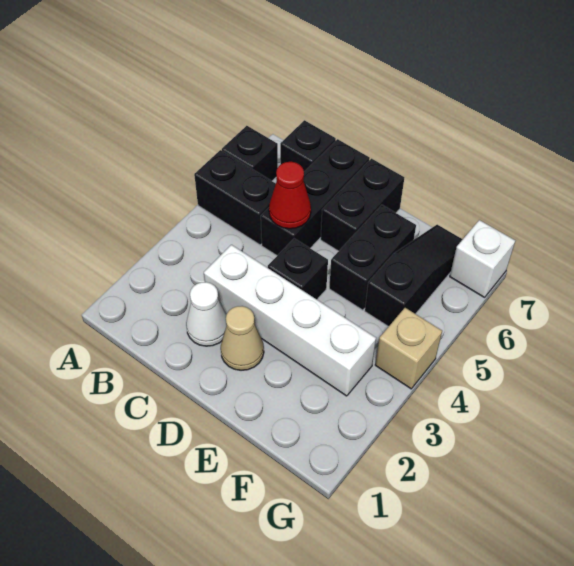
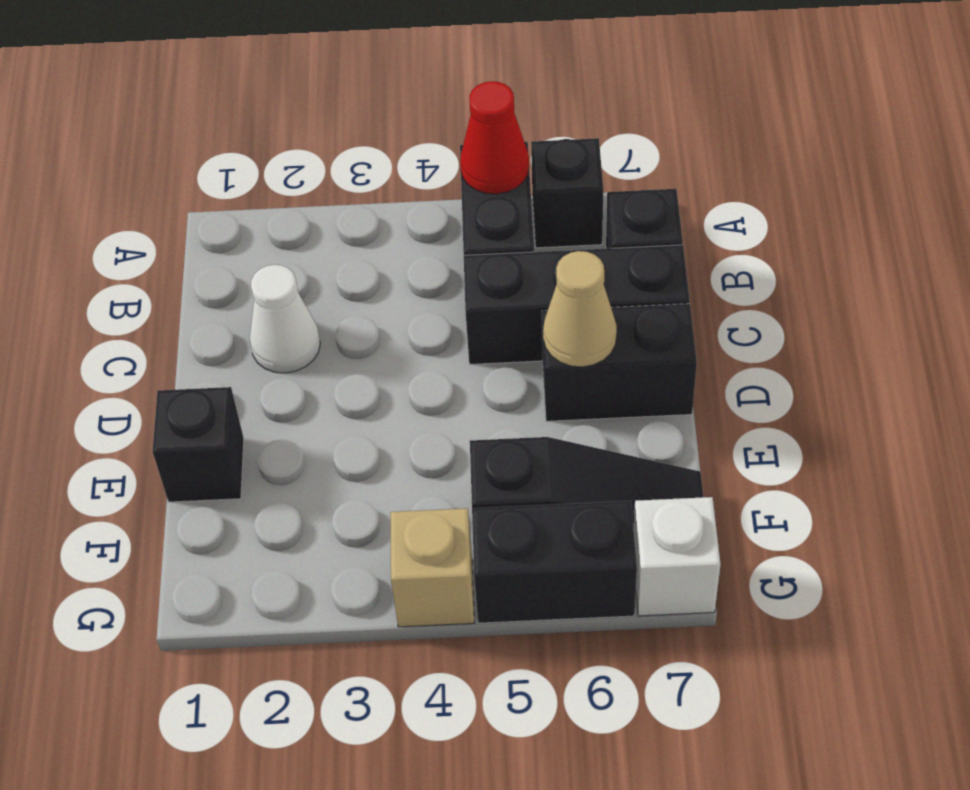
white brick C3:F3 level 1 -> none
red cone C5 level 2 -> red cone A5 level 2
tan cone D2 level 1 -> tan cone D6 level 2
black brick D4 level 1 -> black brick E1 level 1
black brick E5:E6 level 1 -> black brick G5:G6 level 1

